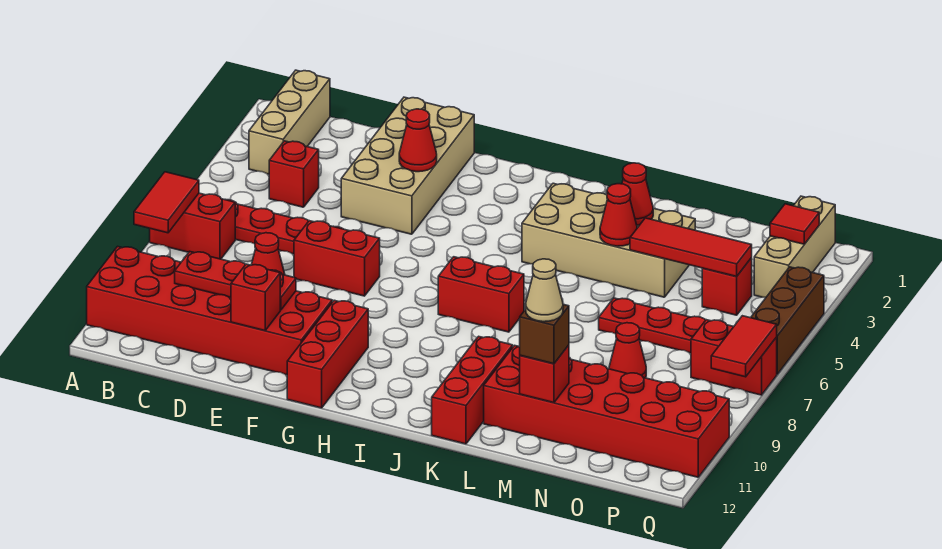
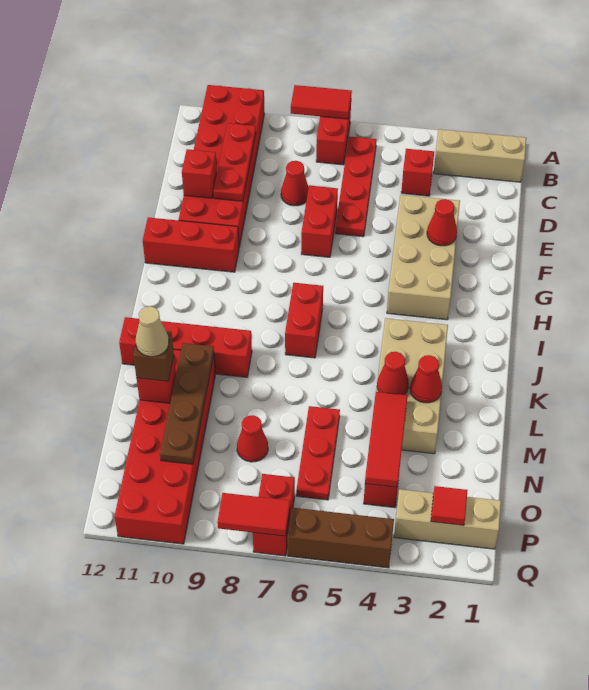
tan brick E1:F4 level 1 -> tan brick E3:H4 level 1
red brick K10:K12 level 1 -> red brick K9:K12 level 1
none -> brown plate L10:O10 level 2

